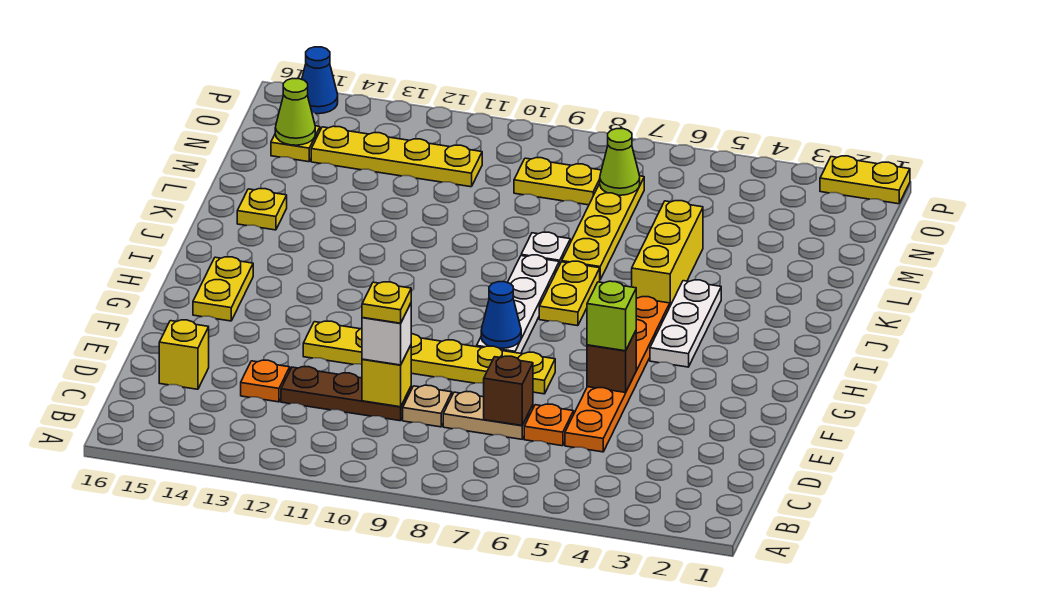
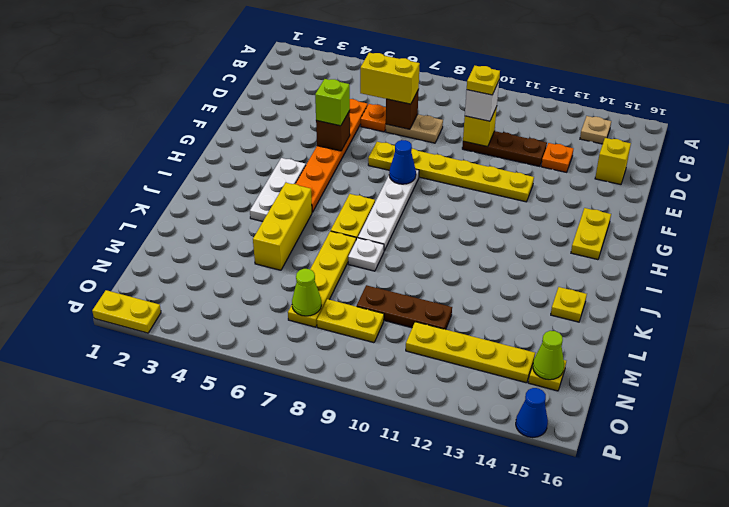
none -> yellow brick D6:D7 level 3
tan plate D9 level 1 -> tan plate B14 level 1
none -> brown plate M9:M11 level 1

